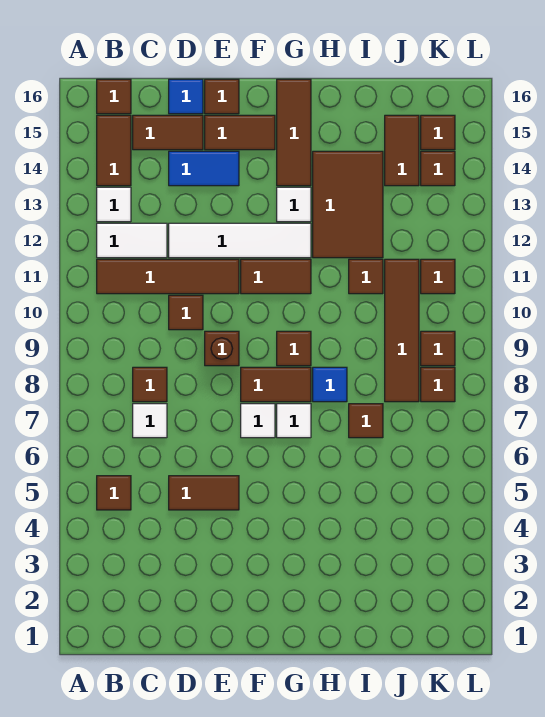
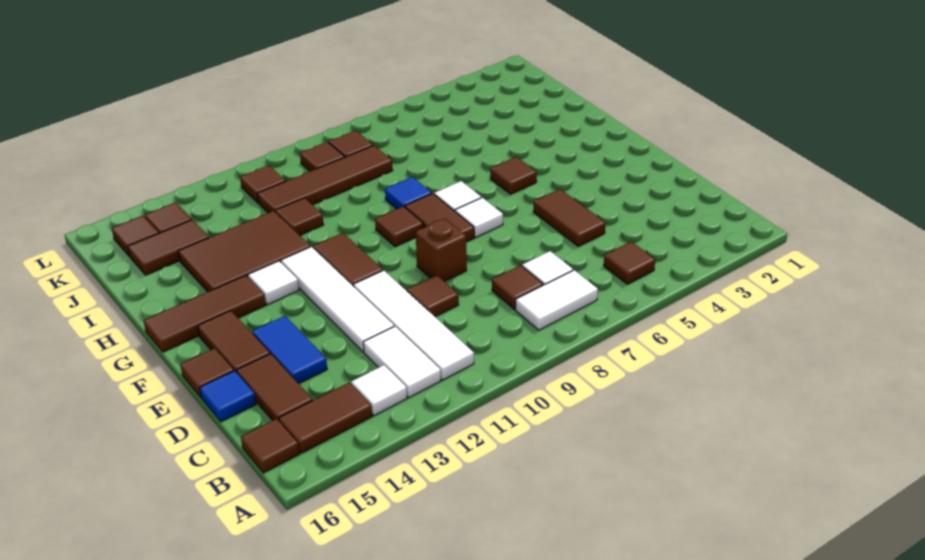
none -> white tile B7:B8 level 1
brown tile B11:E11 level 1 -> white tile B11:E11 level 1
brown tile I7 level 1 -> brown tile G5 level 1

